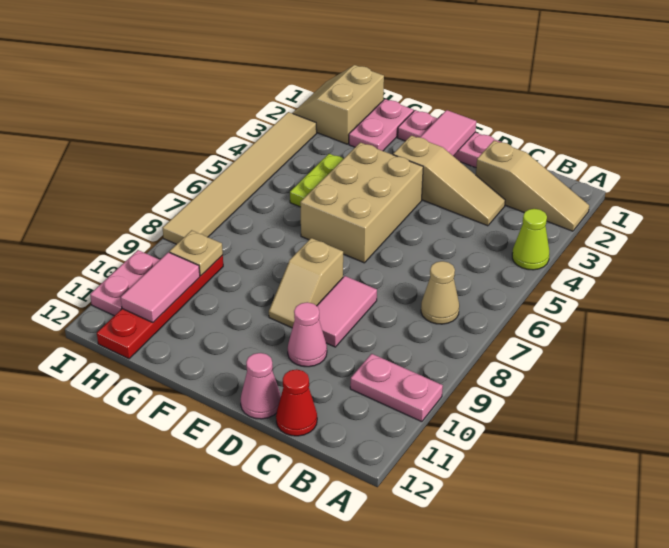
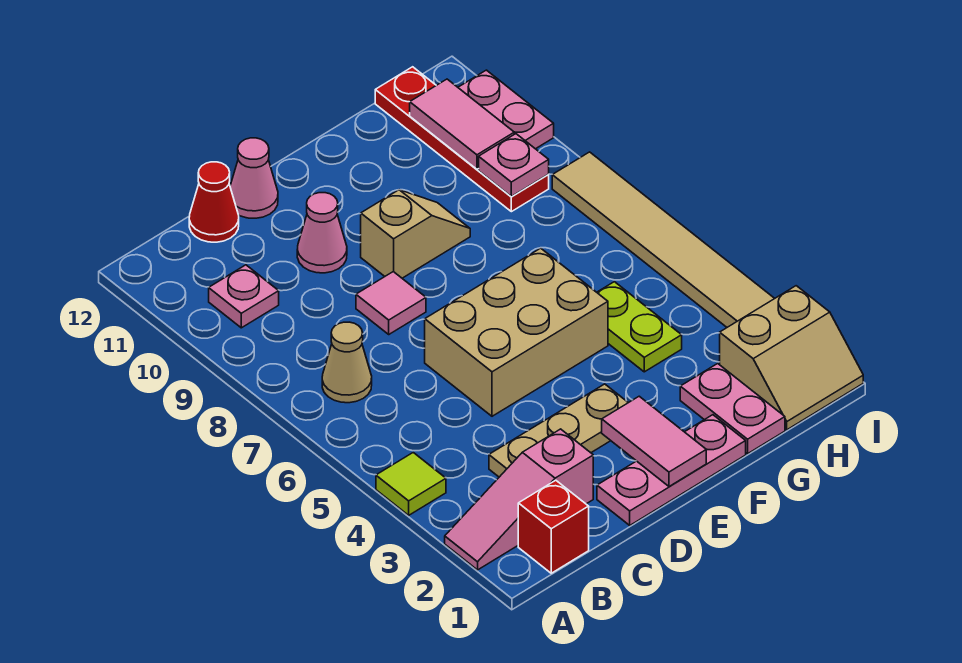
tan slope A2:C2 level 1 top C -> pink slope A2:C2 level 1 top C
lime cone A4 level 1 -> lime tile A4 level 1
pink plate A10:B10 level 1 -> pink plate B10 level 1
none -> red brick B1 level 1
tan slope C3:E3 level 1 top E -> tan plate C3:E3 level 1
pink tile D8:D9 level 1 -> pink tile D8 level 1
tan brick E4:F6 level 1 -> tan brick D5:F6 level 1
tan slope E8:E9 level 1 top 8 -> tan slope E9:F9 level 1 top E
tan slope H1:I2 level 1 top H -> tan slope H1:I2 level 1 top 2
tan plate H9 level 2 -> pink plate H9 level 2

